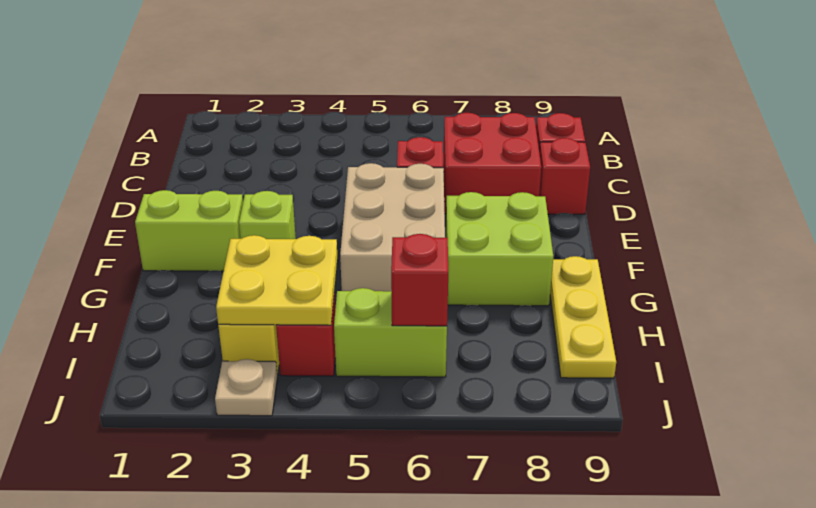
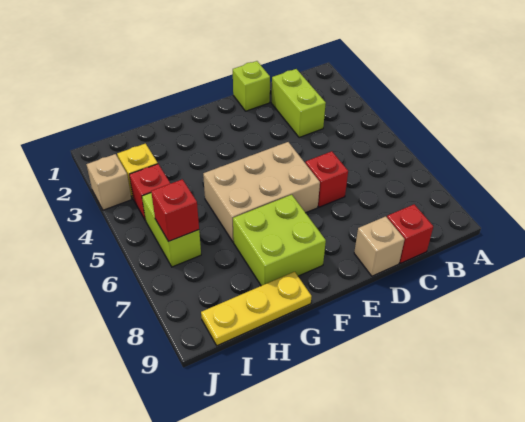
red brick C7:D8 level 1 -> none
red brick D9 level 1 -> tan brick D9 level 1
lime brick F1:F2 level 1 -> lime brick C2:C3 level 1
lime brick F3 level 1 -> lime brick D1 level 1
yellow plate H3:I4 level 2 -> none
tan plate J3 level 1 -> tan brick J3 level 1

